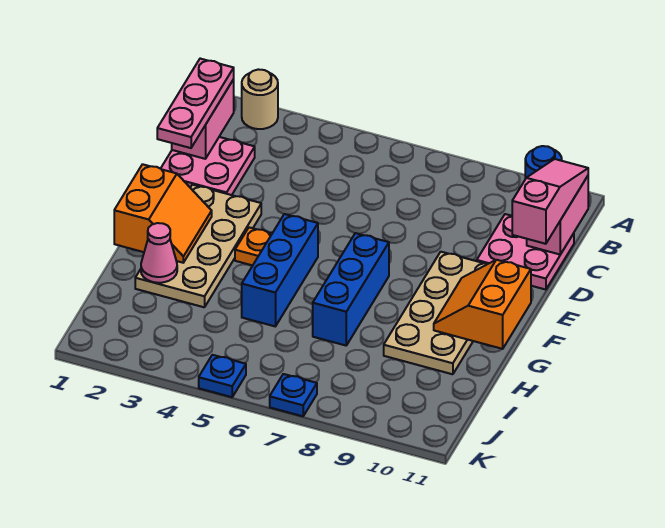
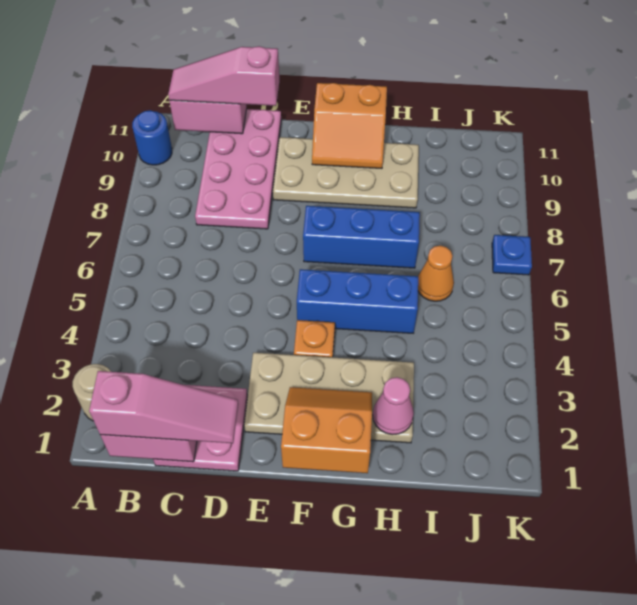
pink plate B1:D1 level 3 -> pink slope B1:D1 level 3 top B
pink plate C10:D11 level 1 -> pink plate C8:D11 level 1
none -> orange cone I6 level 1
blue plate K5 level 1 -> none

